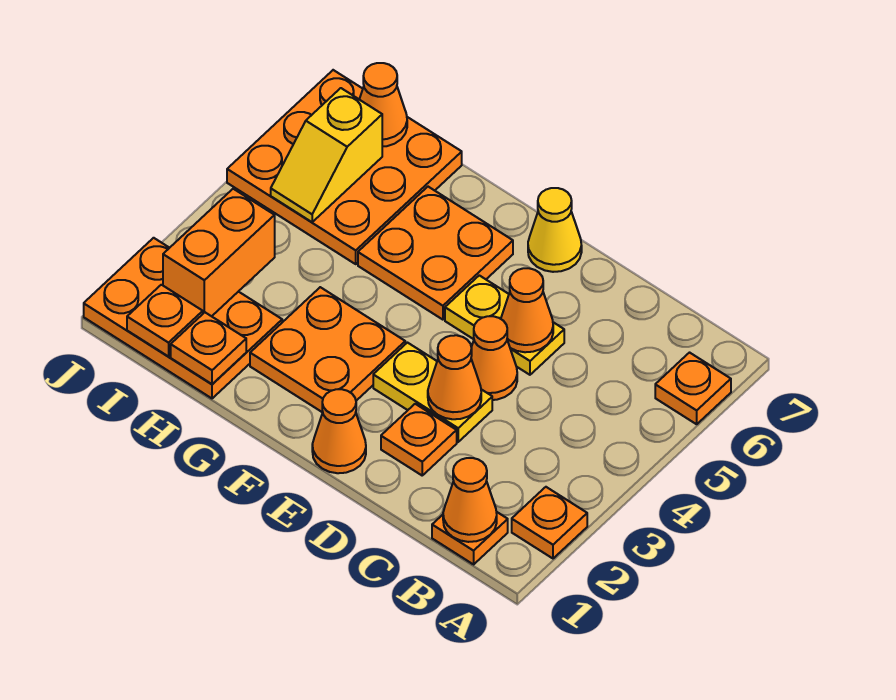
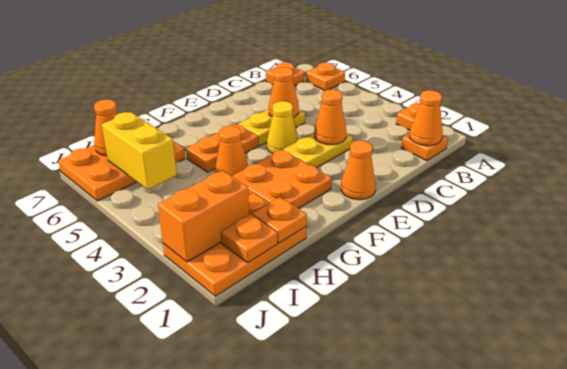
orange plate D2 level 1 -> orange plate B7 level 1
orange cone D4 level 1 -> orange cone G4 level 1
yellow cone E7 level 1 -> yellow cone E4 level 1
orange plate F5:G6 level 1 -> orange plate F5:G5 level 1
orange plate H5:J7 level 1 -> orange plate H6:J7 level 1
orange brick I2:I3 level 2 -> orange brick I2:J2 level 2
yellow slope I5:I6 level 2 top 6 -> yellow brick I5:I6 level 2

